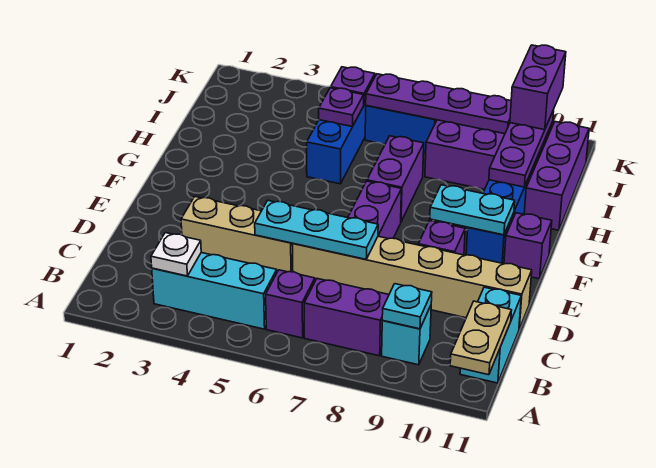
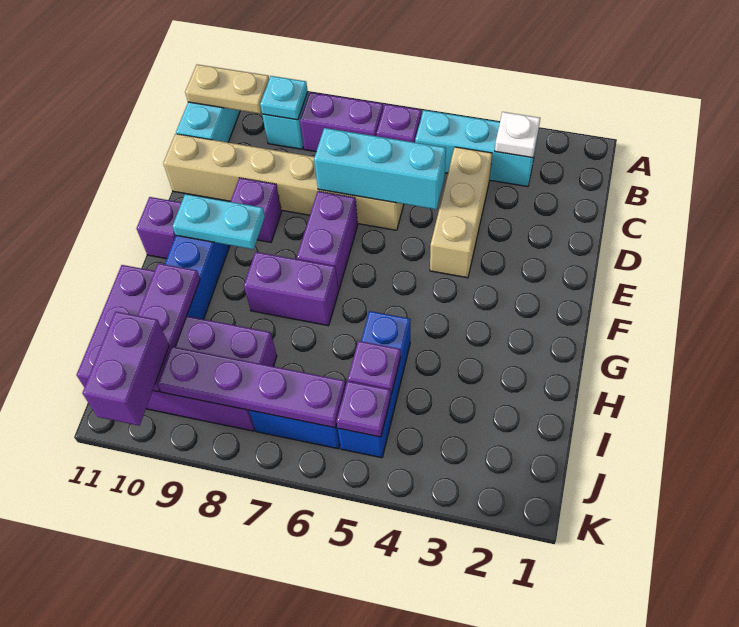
tan plate A11:B11 level 2 -> tan plate B10:B11 level 2
tan brick D3:D5 level 1 -> tan brick C4:E4 level 1
cyan plate D5:D7 level 2 -> cyan brick D5:D7 level 2
purple brick G7:H7 level 1 -> purple brick G7:G8 level 1

